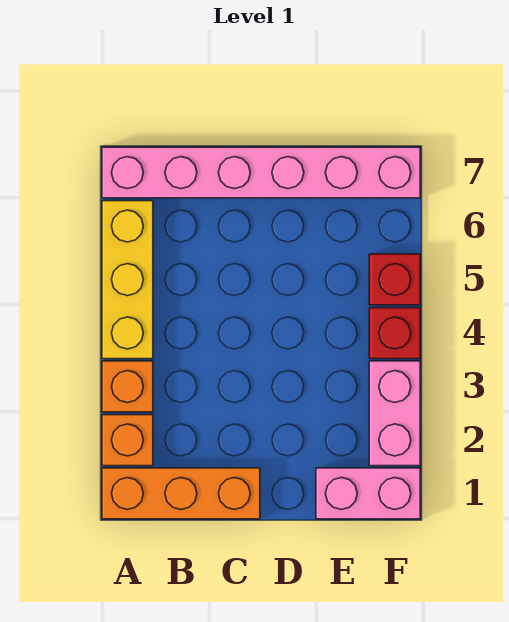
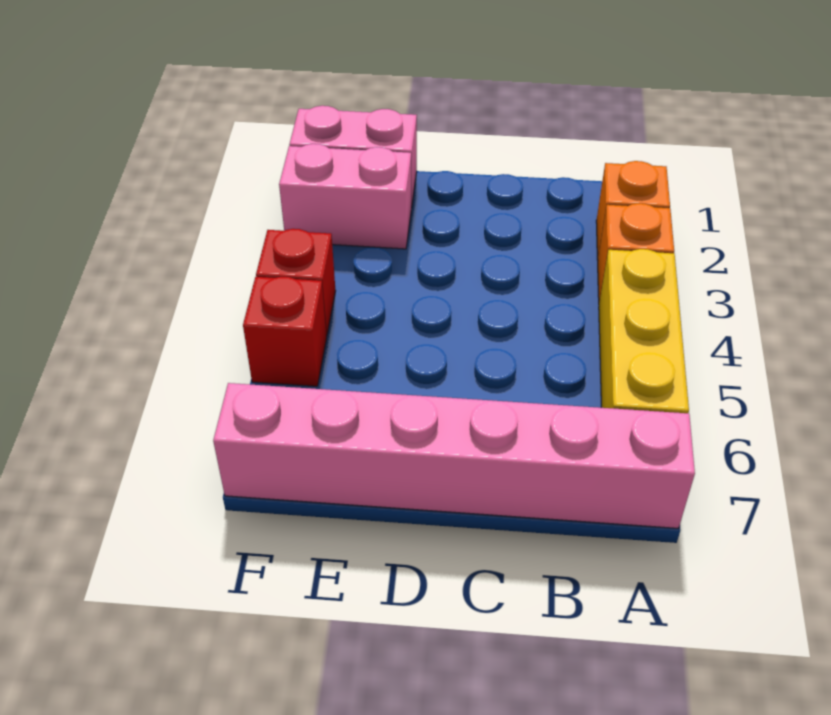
orange brick A1:C1 level 1 -> none
pink brick F2:F3 level 1 -> pink brick E2:F2 level 1

